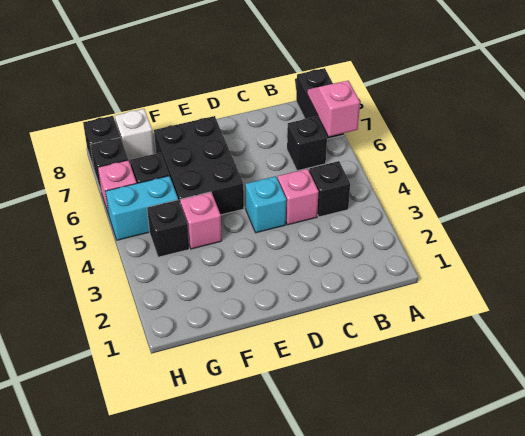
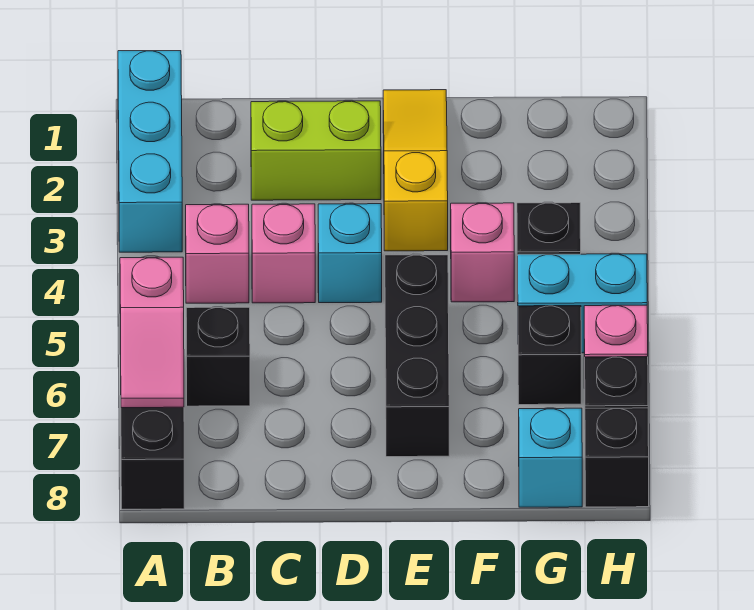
none -> cyan brick A1:A3 level 1
black brick B4 level 1 -> pink brick B4 level 1
none -> lime brick C2:D2 level 1
none -> yellow slope E1:E3 level 1 top 3
black brick E5:F7 level 1 -> black brick E5:E7 level 1
white brick G8 level 1 -> cyan brick G8 level 1

